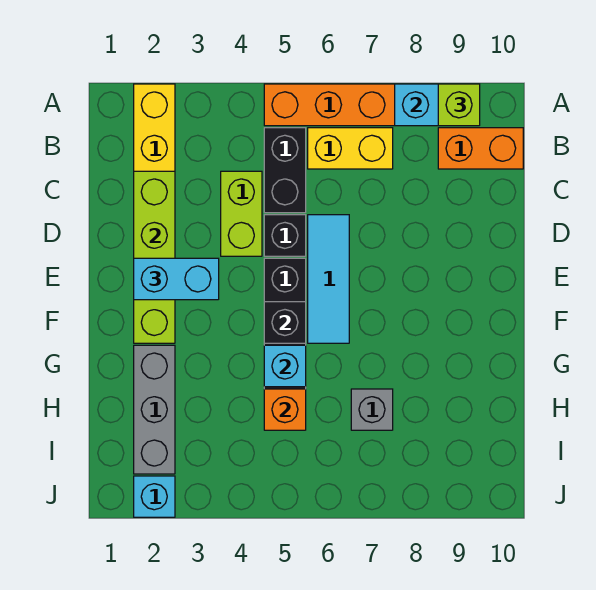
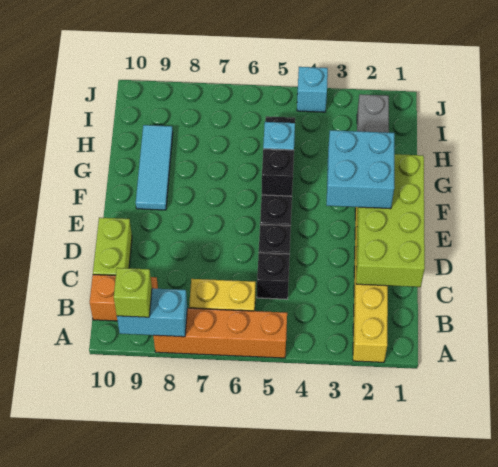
black brick B5:C5 level 1 -> black brick C5 level 1
lime brick C2:F2 level 2 -> lime brick C1:F2 level 2
lime brick C4:D4 level 1 -> lime brick C10:D10 level 1
cyan tile D6:F6 level 1 -> cyan tile F9:H9 level 1
cyan brick E2:E3 level 3 -> cyan brick E2:F3 level 3
orange brick H5 level 2 -> none
grey brick H7 level 1 -> none
cyan brick J2 level 1 -> cyan brick J4 level 1

